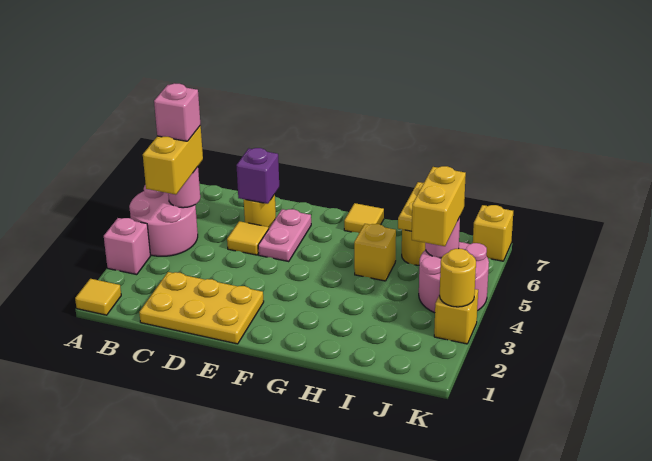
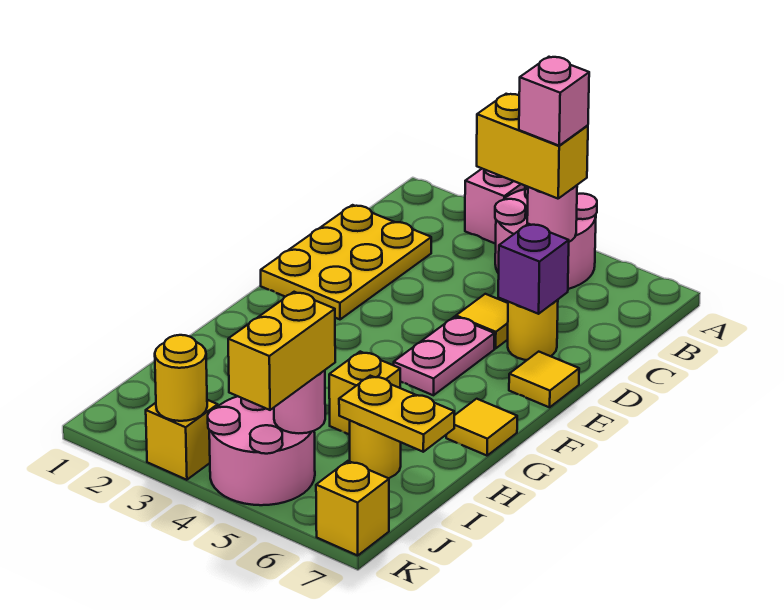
yellow tile A1 level 1 -> yellow tile E7 level 1
pink plate E5:E6 level 1 -> pink plate E5:F5 level 1
yellow brick J4:J5 level 3 -> yellow brick J5:K5 level 3

